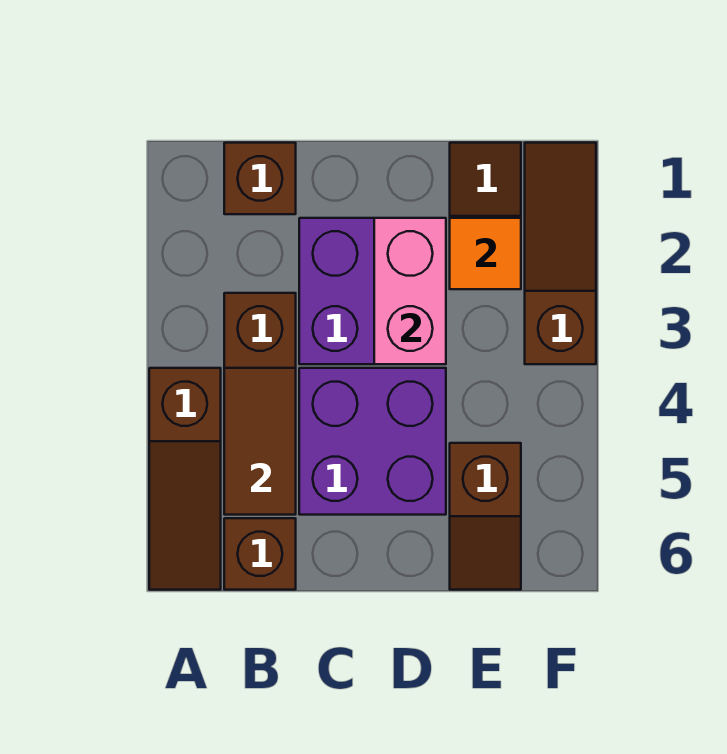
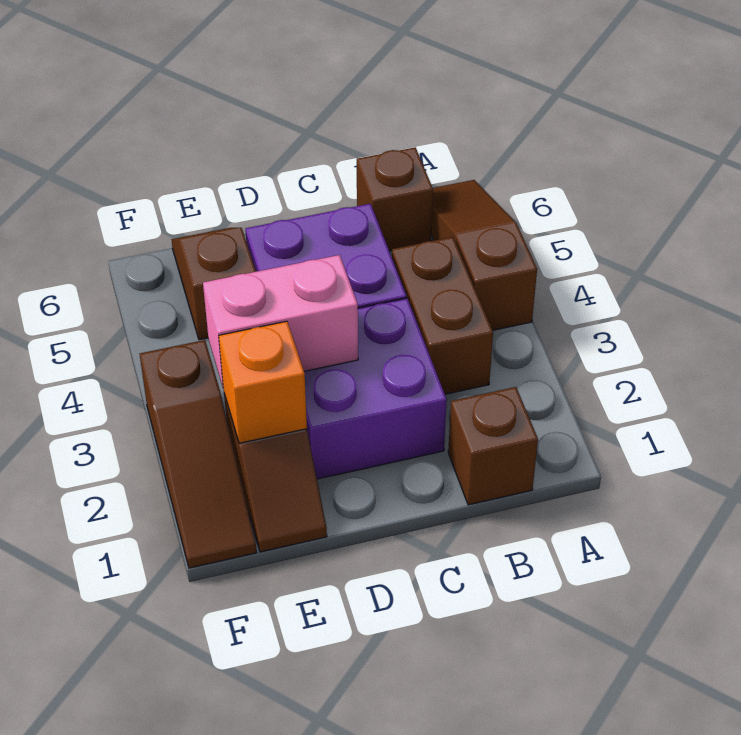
brown tile B4:B5 level 2 -> none
pink brick D2:D3 level 2 -> pink brick D3:E3 level 2
orange tile E2 level 2 -> orange brick E2 level 2

